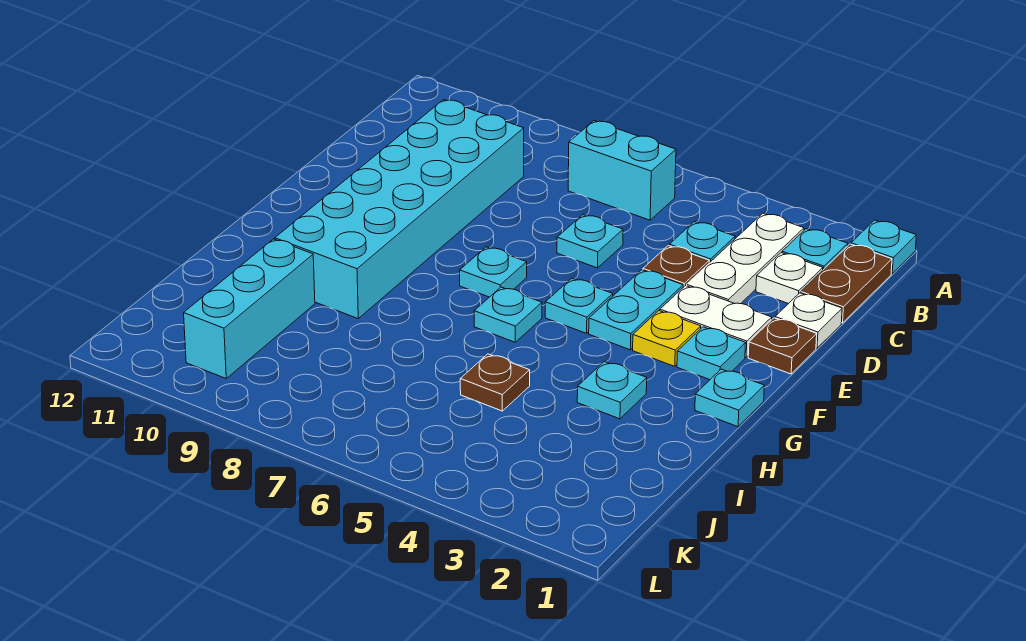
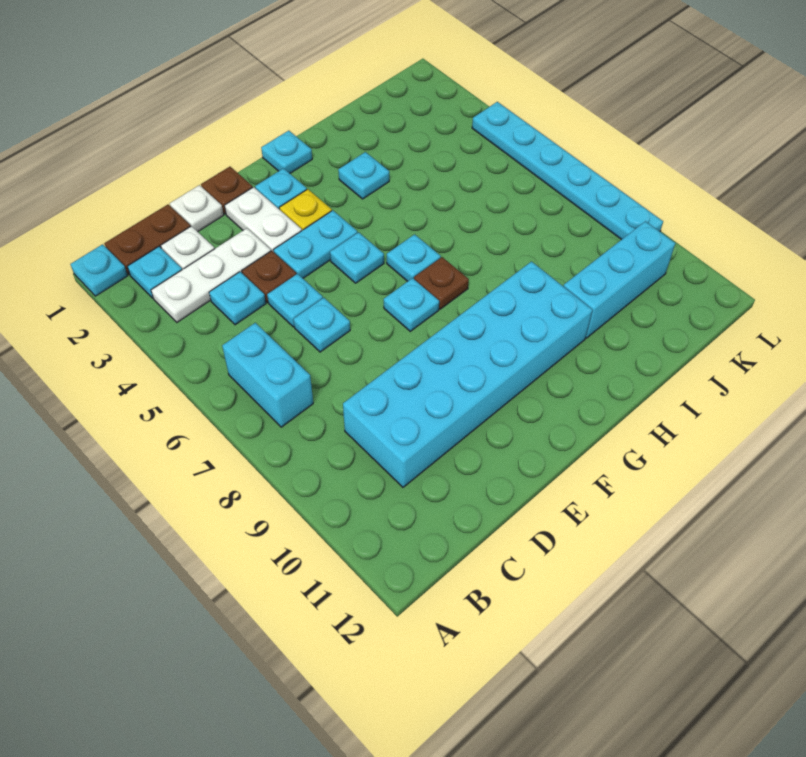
none -> cyan plate D5 level 1
brown plate I5 level 1 -> brown plate G7 level 1
none -> cyan plate L4:L9 level 1

